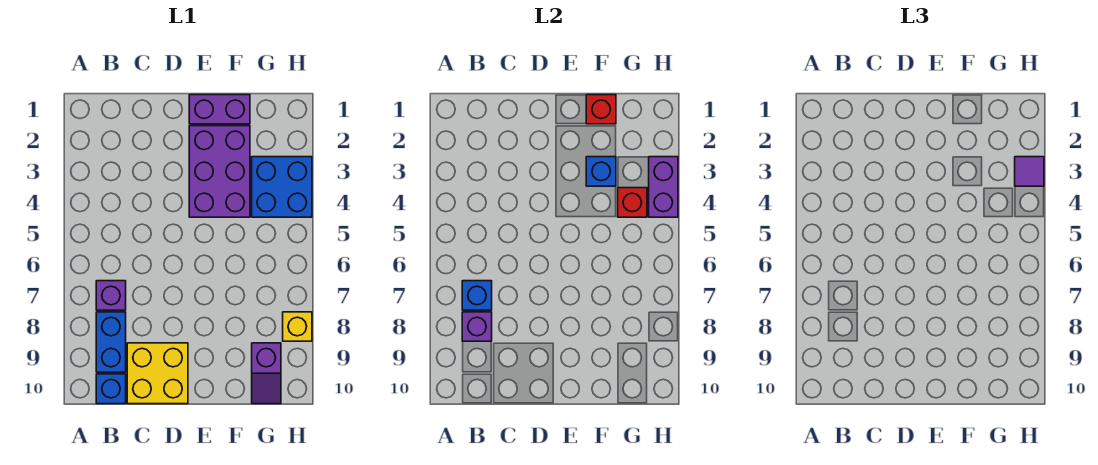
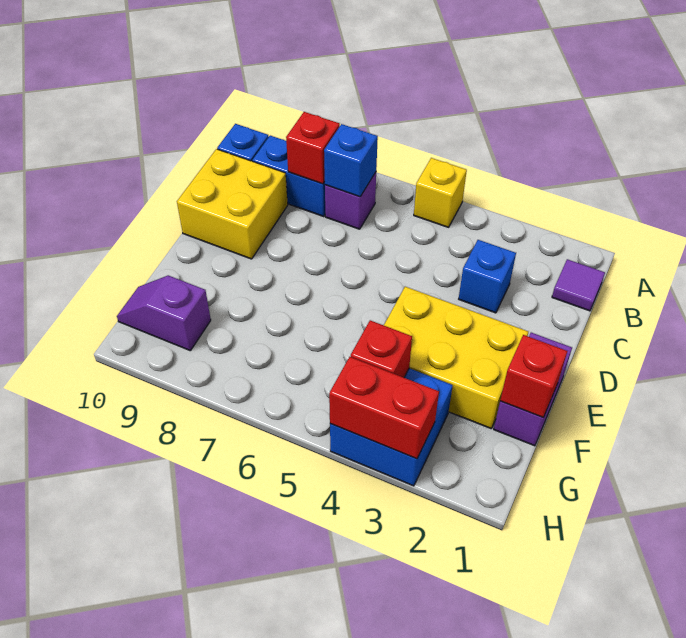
purple brick B8 level 2 -> red brick B8 level 2
purple brick E2:F4 level 1 -> yellow brick E2:F4 level 1
blue brick F3 level 2 -> blue brick C3 level 1
purple brick H3:H4 level 2 -> red brick H3:H4 level 2
purple tile H3 level 3 -> purple tile B1 level 1
yellow brick H8 level 1 -> yellow brick A5 level 1

